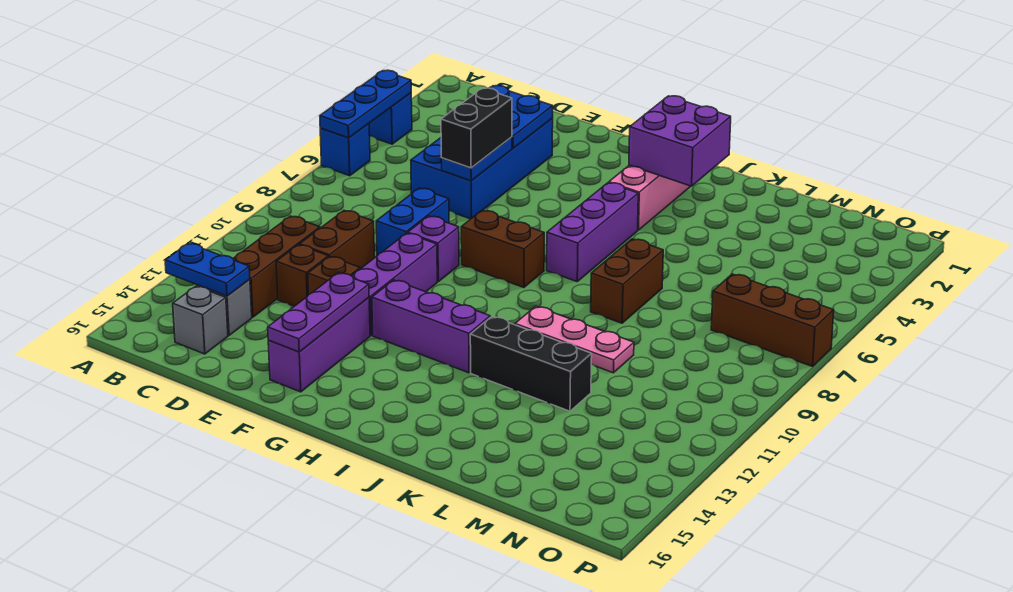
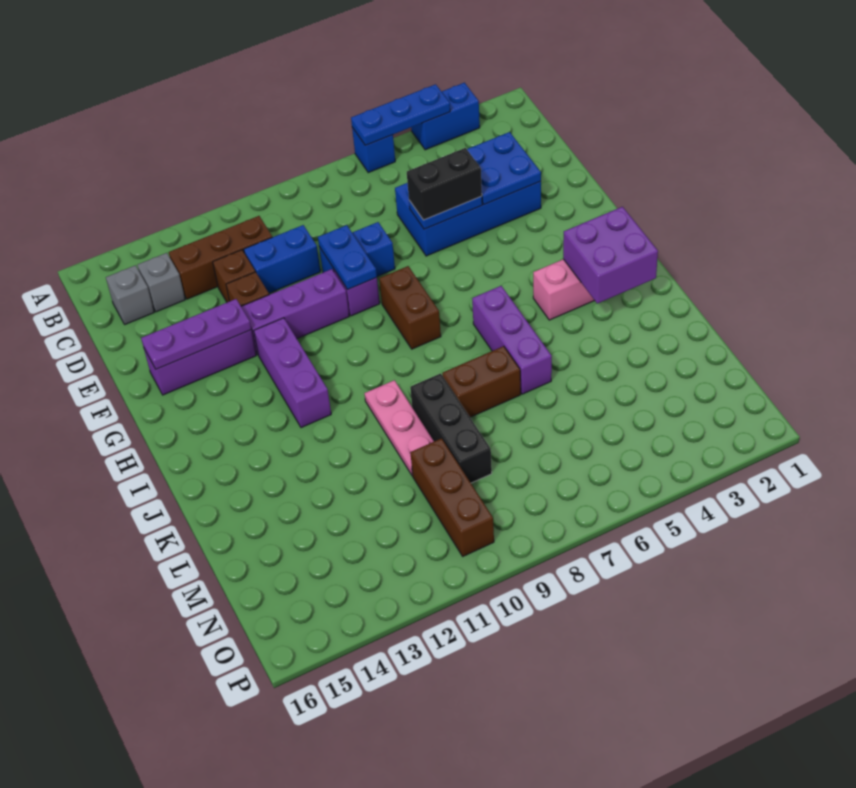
blue brick A4 level 1 -> blue brick A3:A4 level 1
blue plate B14:C14 level 2 -> blue plate E9:F9 level 2
brown brick D10:D11 level 1 -> blue brick D10:D11 level 1
purple brick I5:I7 level 1 -> purple brick I6:K6 level 1
black brick J12:L12 level 1 -> black brick K9:M9 level 1
brown brick N7:P7 level 1 -> brown brick M10:O10 level 1

